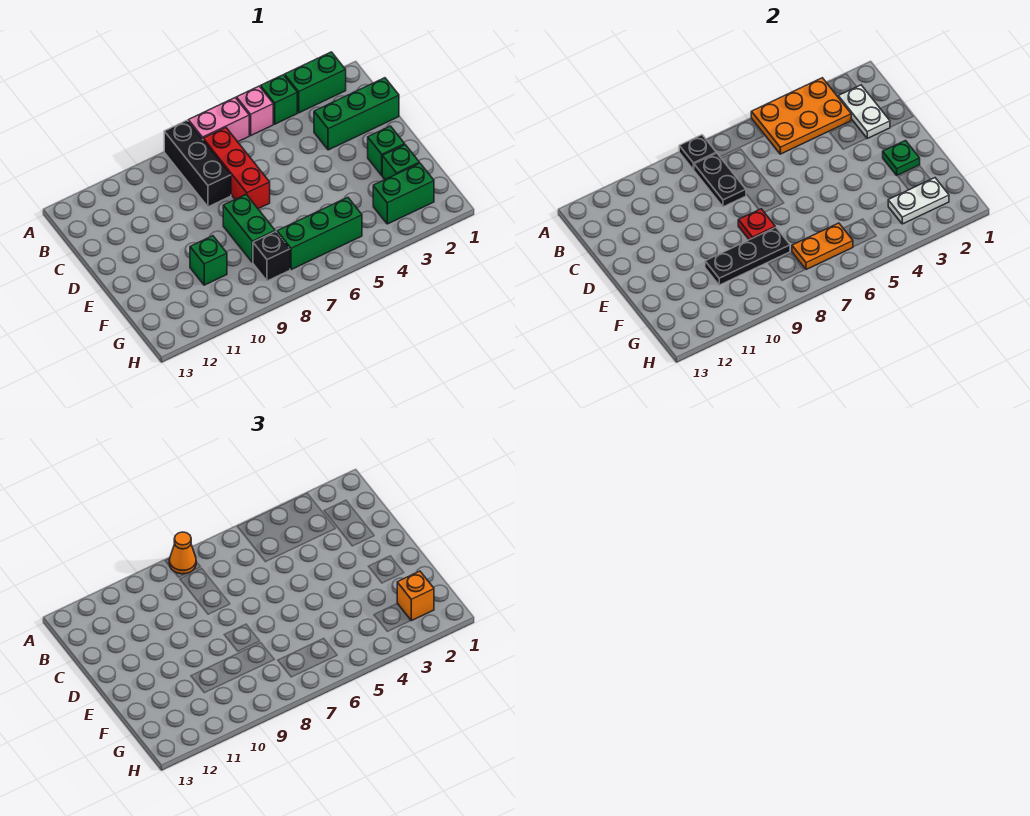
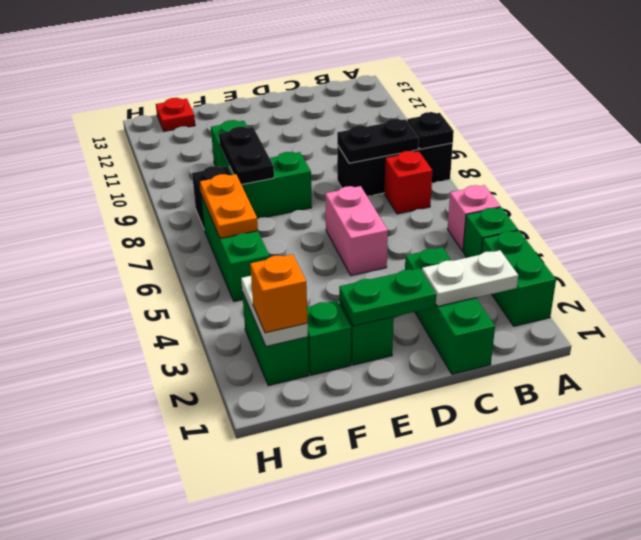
orange plate A3:B5 level 2 -> none
pink brick A6:A7 level 1 -> pink brick D5:D6 level 1
orange cone A8 level 3 -> none
red brick B7:D7 level 1 -> red brick B7 level 1
green plate E2 level 2 -> green plate D2:E2 level 2
red plate E8 level 2 -> red plate G13 level 1
black plate F8:F10 level 2 -> black plate F8:F9 level 2

